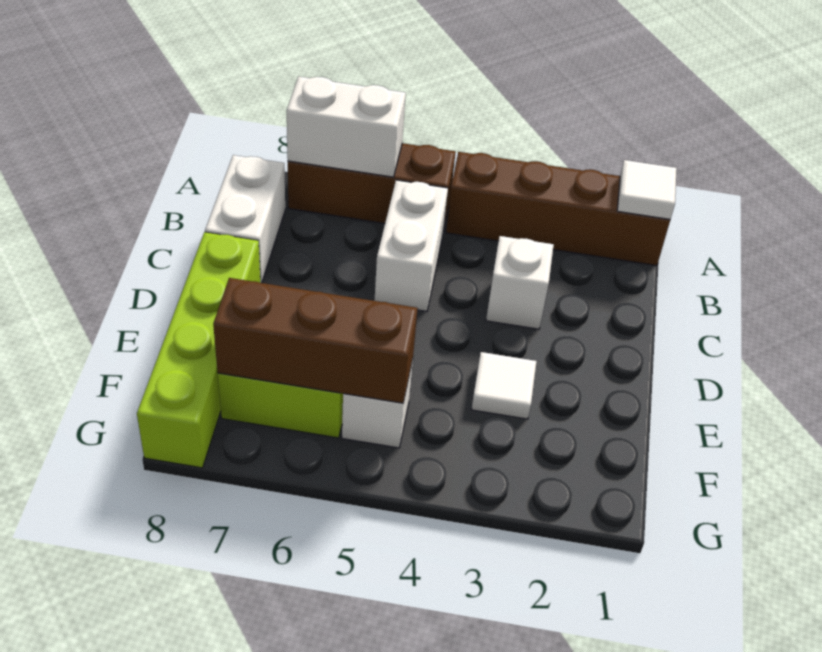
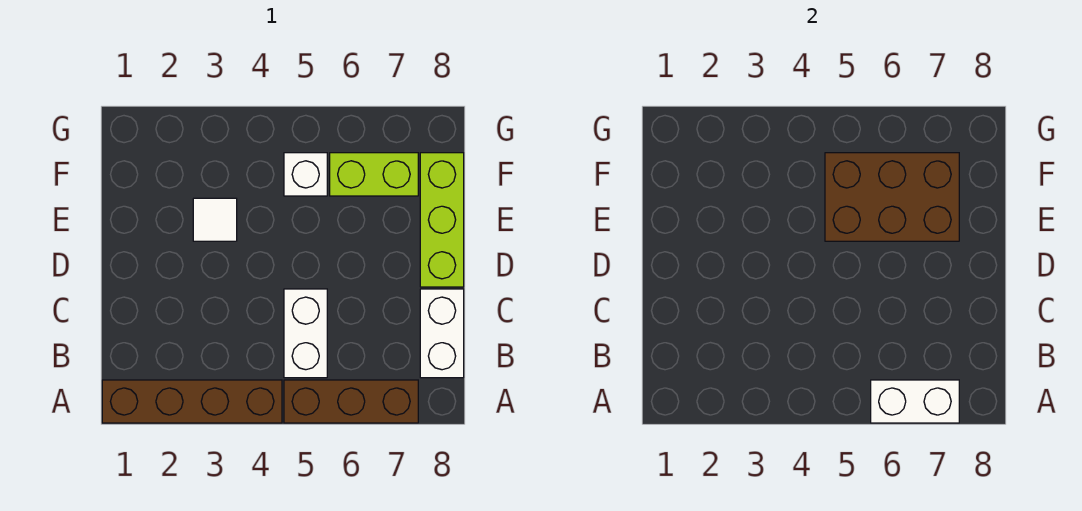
white tile A1 level 2 -> none
white brick C3 level 1 -> none
lime brick D8:G8 level 1 -> lime brick D8:F8 level 1
brown brick F5:F7 level 2 -> brown brick E5:F7 level 2

